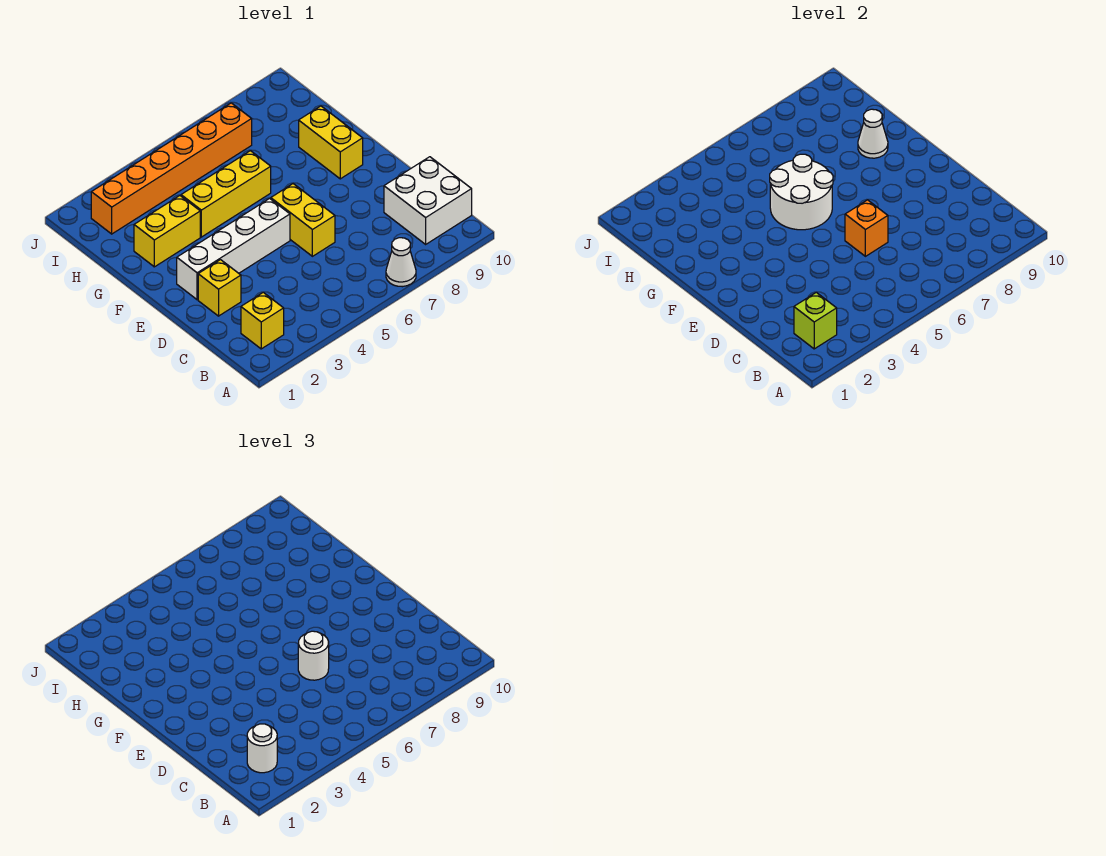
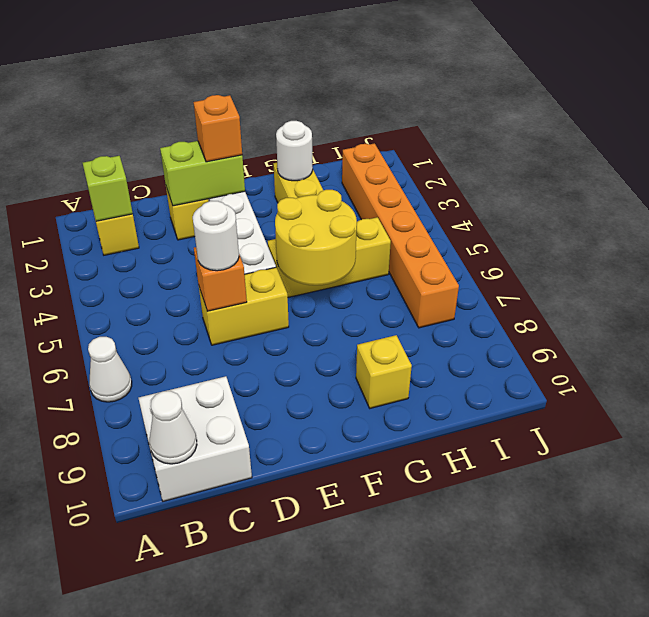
white round brick B2 level 3 -> white round brick G2 level 2
none -> lime brick D2:E2 level 2
none -> orange brick E2 level 3
white round brick F5:G6 level 2 -> yellow round brick F5:G6 level 2
yellow brick F9:G9 level 1 -> yellow brick G9 level 1
yellow brick G4:G6 level 1 -> yellow brick F5:H5 level 1
white cone G9 level 2 -> white cone B10 level 2

